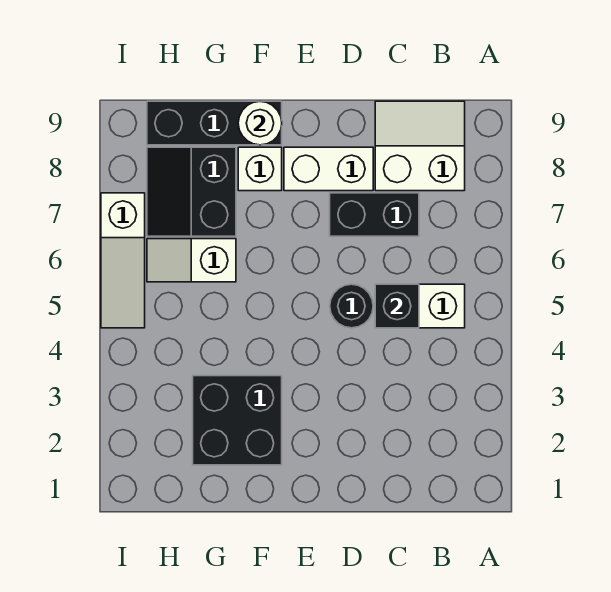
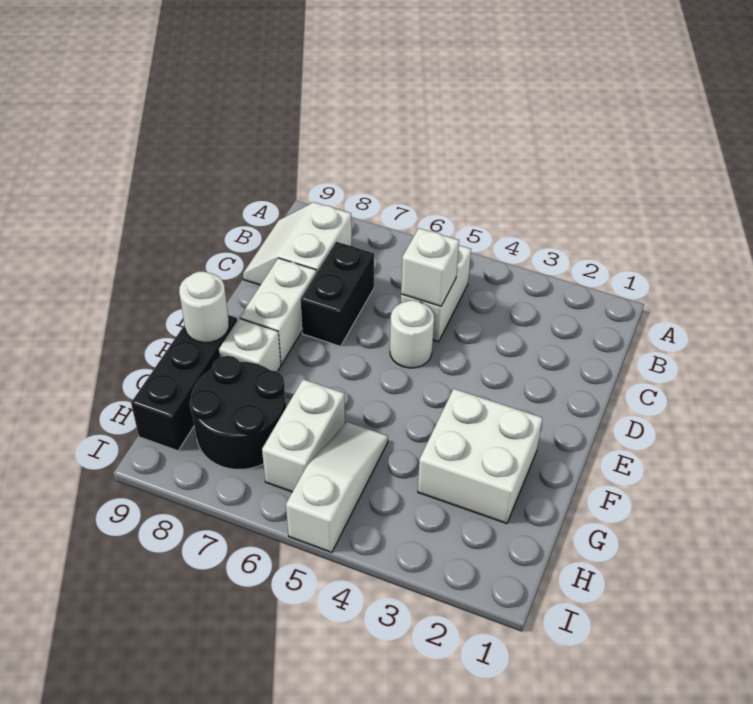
black brick C5 level 2 -> white brick C5 level 2
black round brick D5 level 1 -> white round brick D5 level 1
black brick F2:G3 level 1 -> white brick F2:G3 level 1
white slope G6:H6 level 1 top G -> white brick G6:H6 level 1
black slope G7:H8 level 1 top G -> black round brick G7:H8 level 1
white slope I5:I7 level 1 top 7 -> white slope G5:I5 level 1 top I

